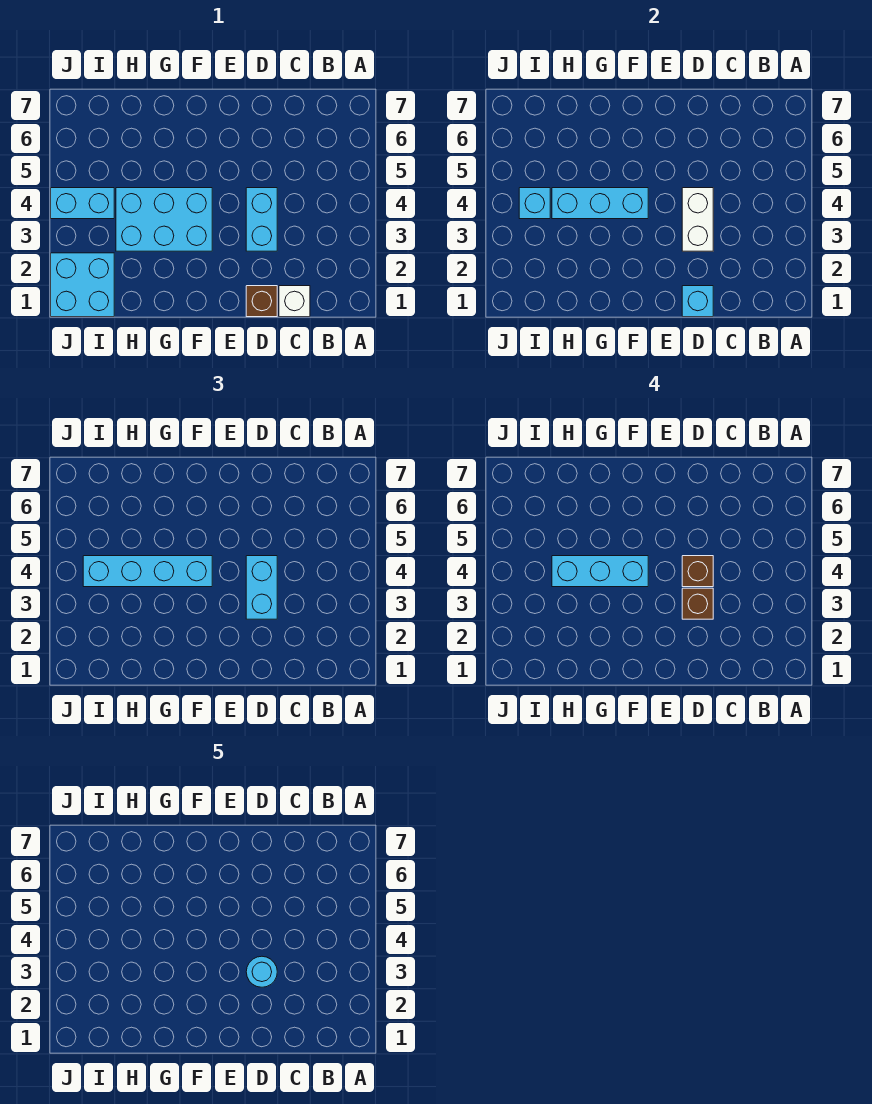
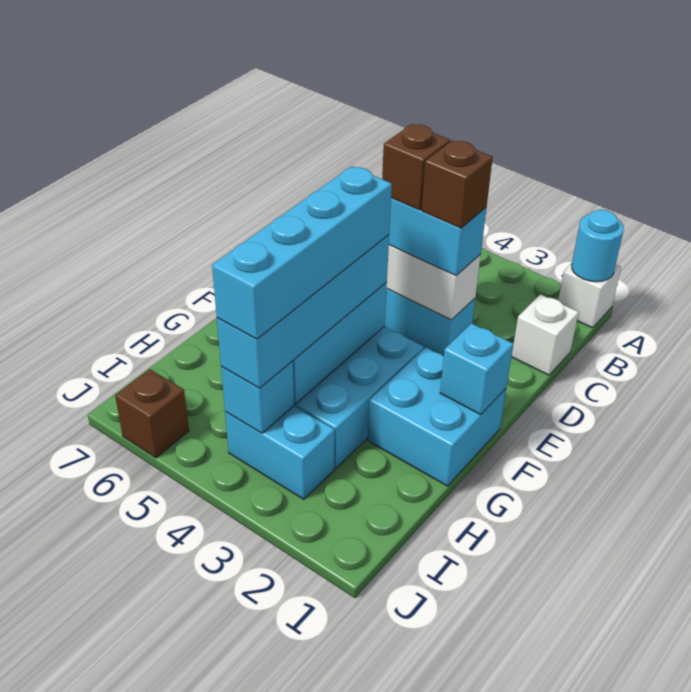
none -> white brick A1 level 1
brown brick D1 level 1 -> brown brick J6 level 1
cyan brick D1 level 2 -> cyan brick F1 level 2
cyan round brick D3 level 5 -> cyan round brick A1 level 2
cyan brick F4:H4 level 4 -> cyan brick F4:I4 level 4
cyan brick I1:J2 level 1 -> cyan brick F1:G2 level 1
cyan brick I4:J4 level 1 -> cyan brick I3:I4 level 1

